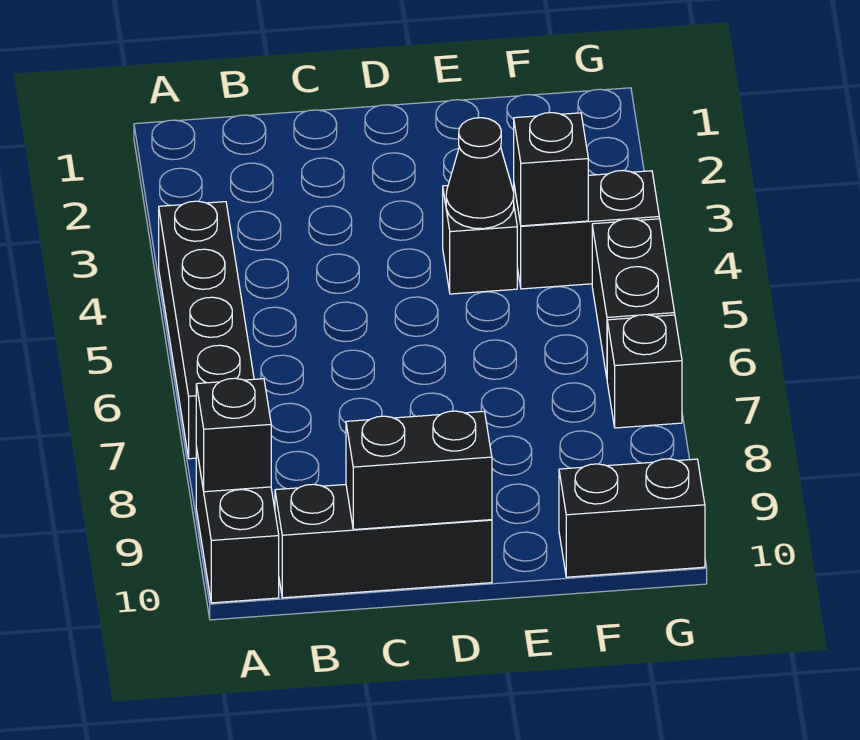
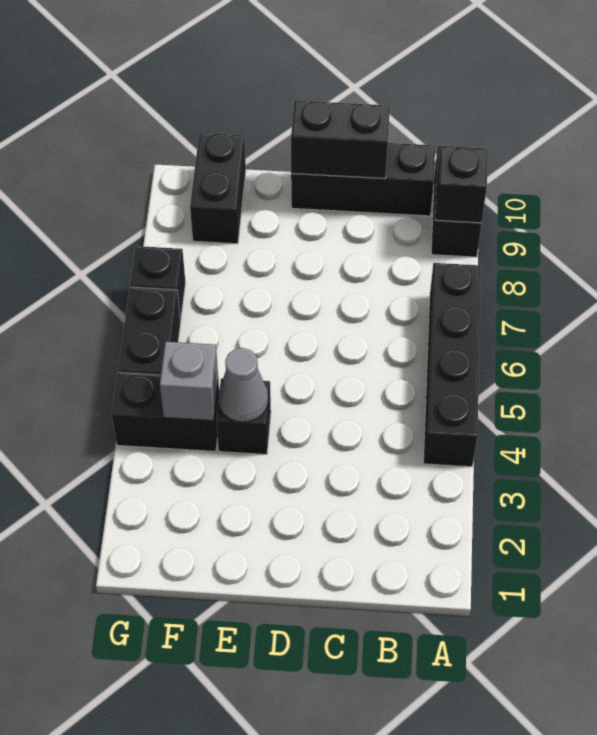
black cone E4 level 2 -> grey cone E4 level 2
black brick F4 level 2 -> grey brick F4 level 2
black brick F10:G10 level 1 -> black brick F9:F10 level 1

